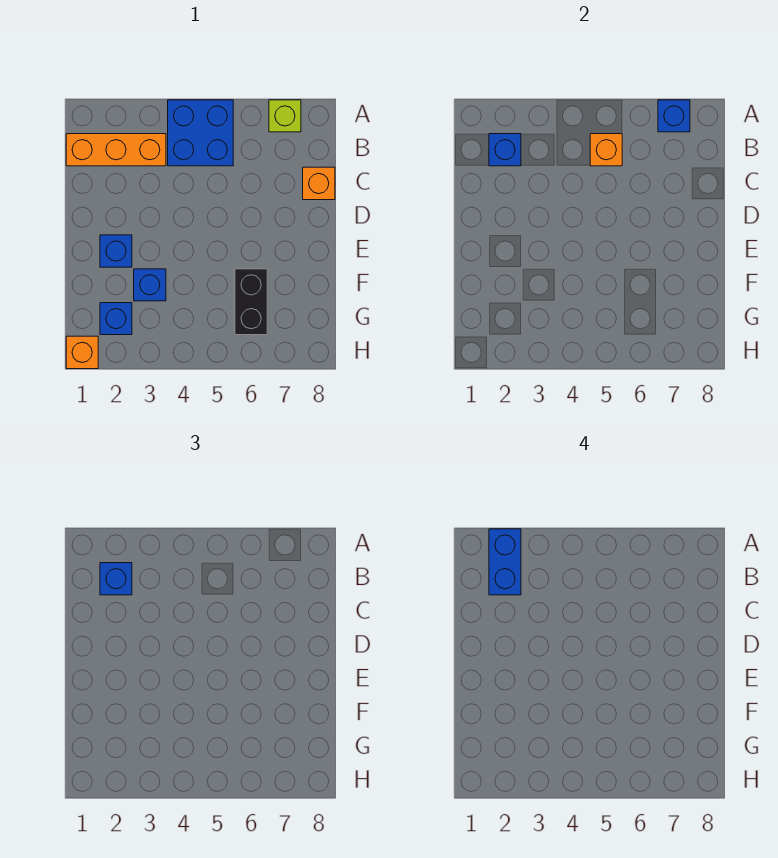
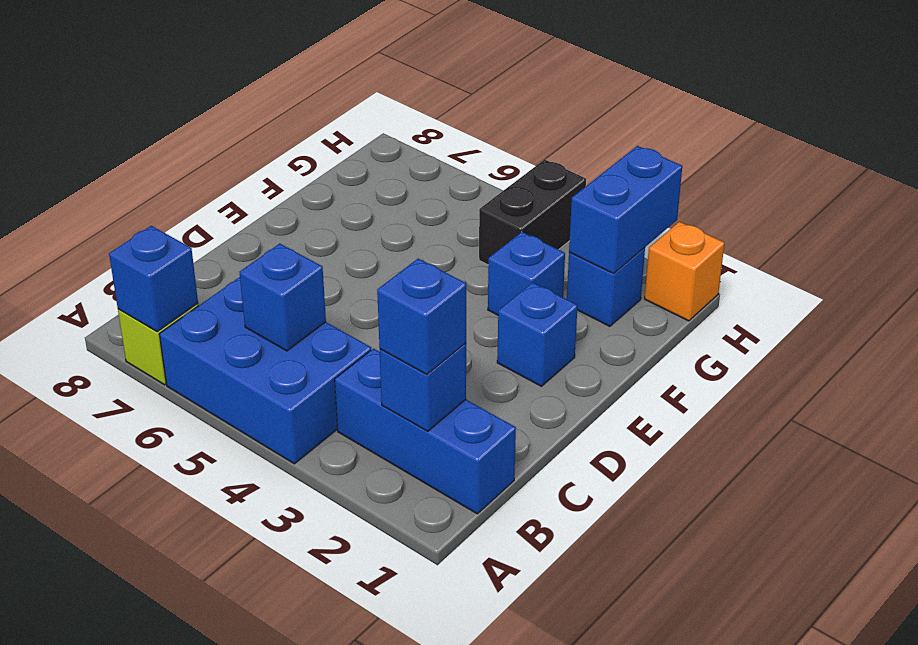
blue brick A2:B2 level 4 -> blue brick G2:H2 level 2
blue brick A4:B5 level 1 -> blue brick A4:B6 level 1
orange brick B1:B3 level 1 -> blue brick B1:B3 level 1
orange brick B5 level 2 -> blue brick B5 level 2
orange brick C8 level 1 -> none
black brick F6:G6 level 1 -> black brick G4:H4 level 1

